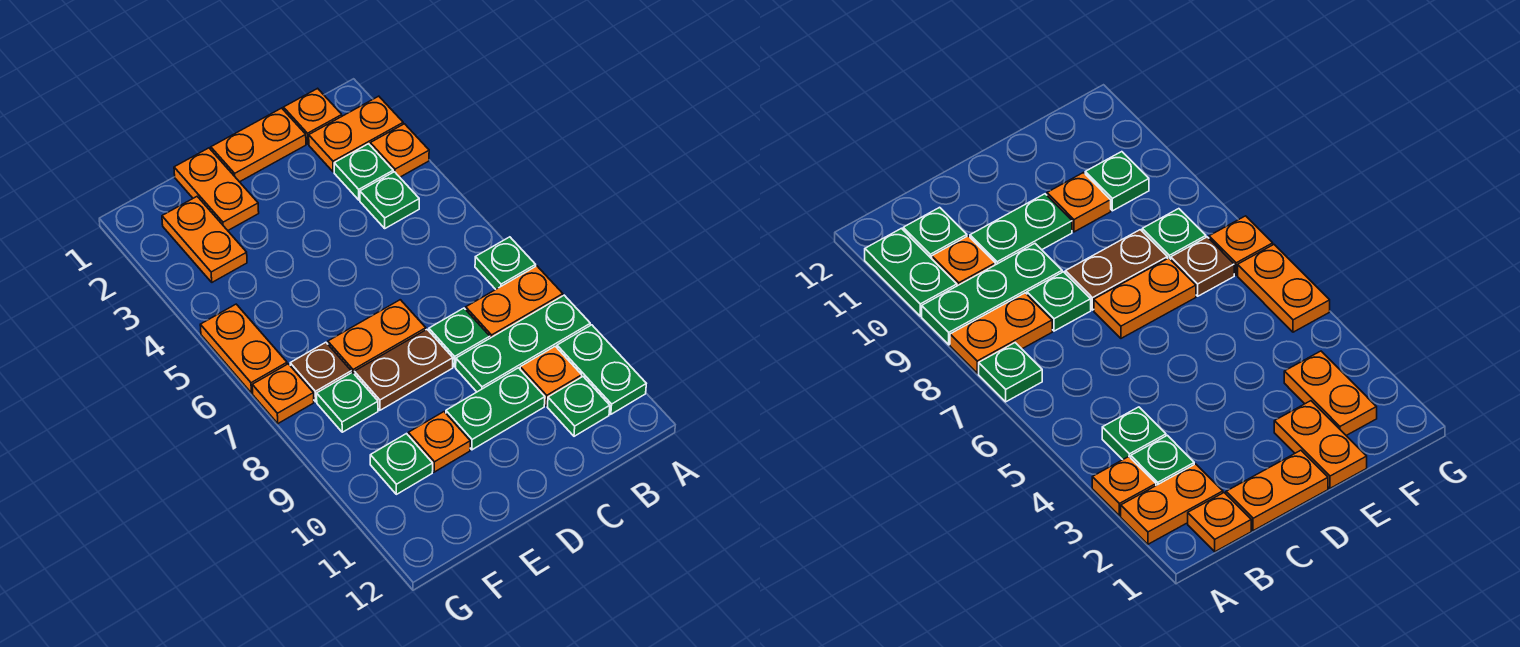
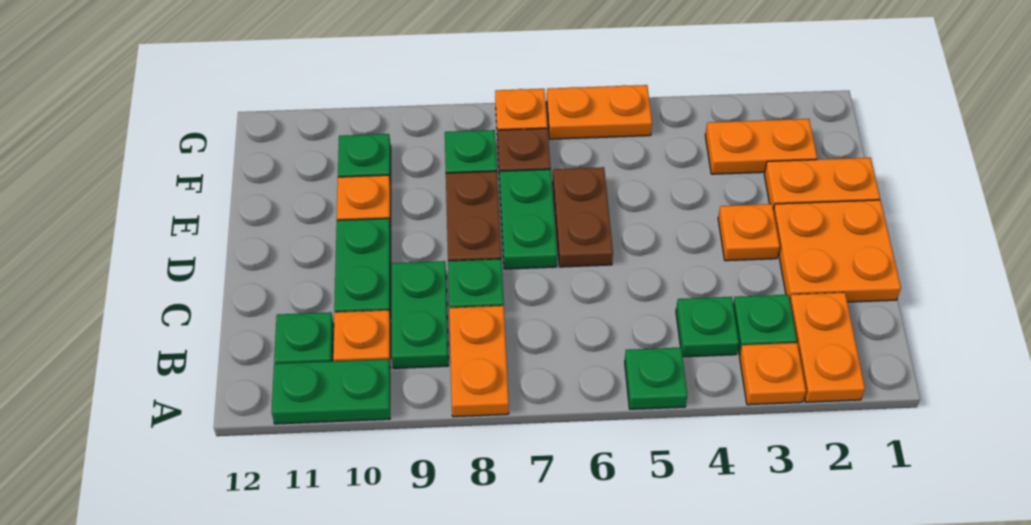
green plate A7 level 1 -> green plate A5 level 1
green plate A9:C9 level 1 -> green plate B9:C9 level 1
orange plate B1 level 1 -> orange plate D3 level 1
orange plate C1:D1 level 1 -> orange plate C1:D2 level 1
none -> brown plate D6:E6 level 1
orange plate D7:E7 level 1 -> green plate D7:E7 level 1

